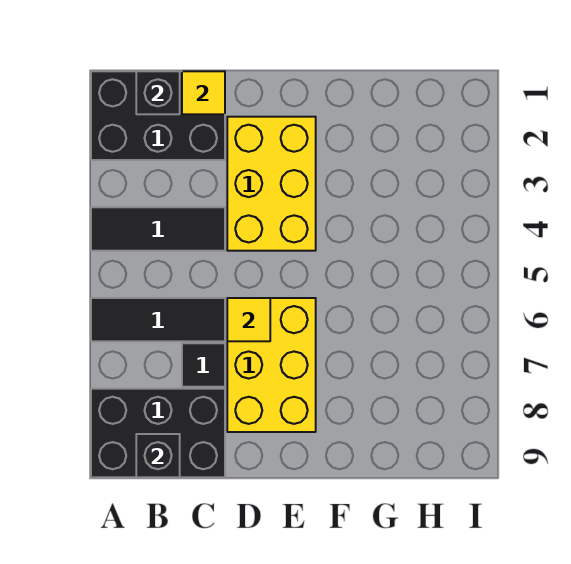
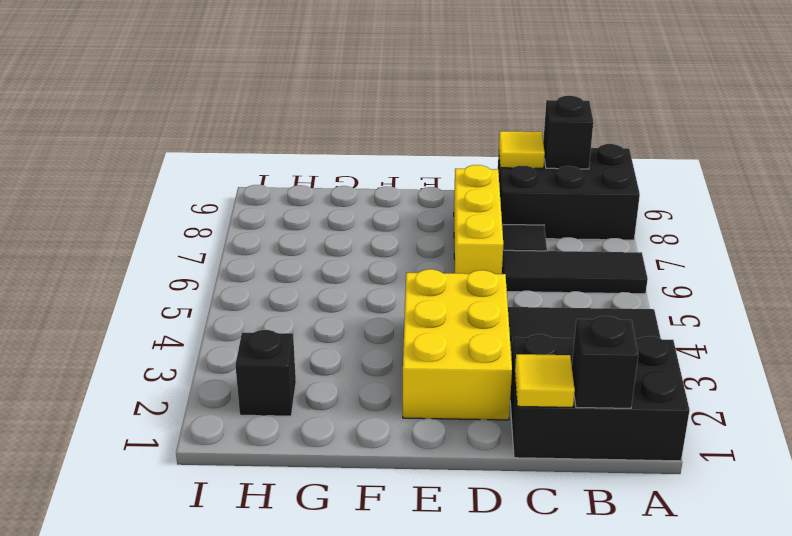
yellow brick D6:E8 level 1 -> yellow brick D6:D8 level 1
yellow tile D6 level 2 -> yellow tile C9 level 2
none -> black brick H2 level 1

